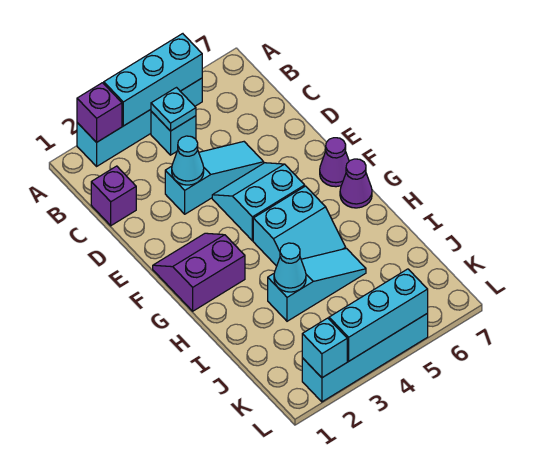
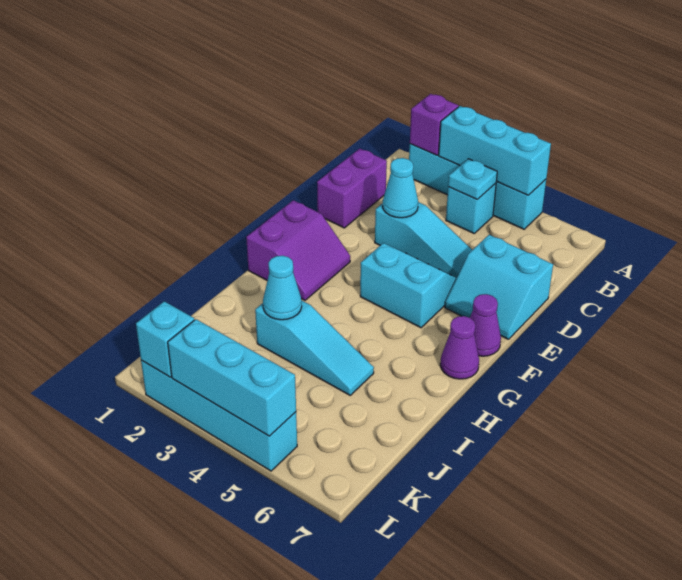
purple brick C1 level 1 -> purple brick C1:D1 level 1
purple slope F1:G2 level 1 top G -> purple slope F1:G2 level 1 top 1
cyan slope G4:H5 level 1 top G -> cyan slope D6:E7 level 1 top D

